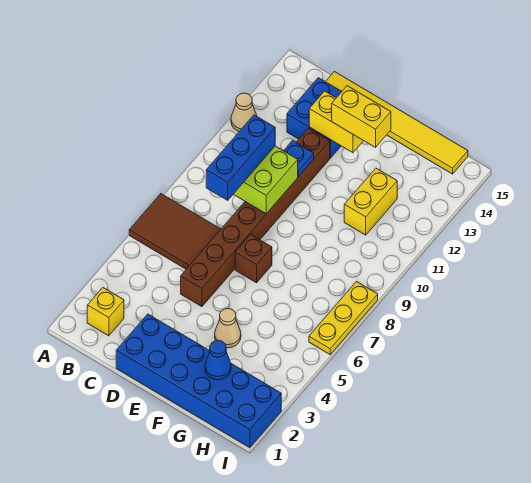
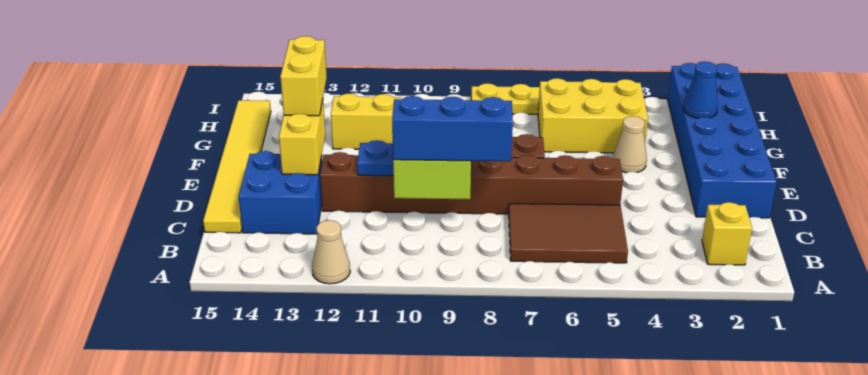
brown tile A6:C7 level 1 -> brown tile B5:C7 level 1
none -> yellow brick G4:H6 level 1

